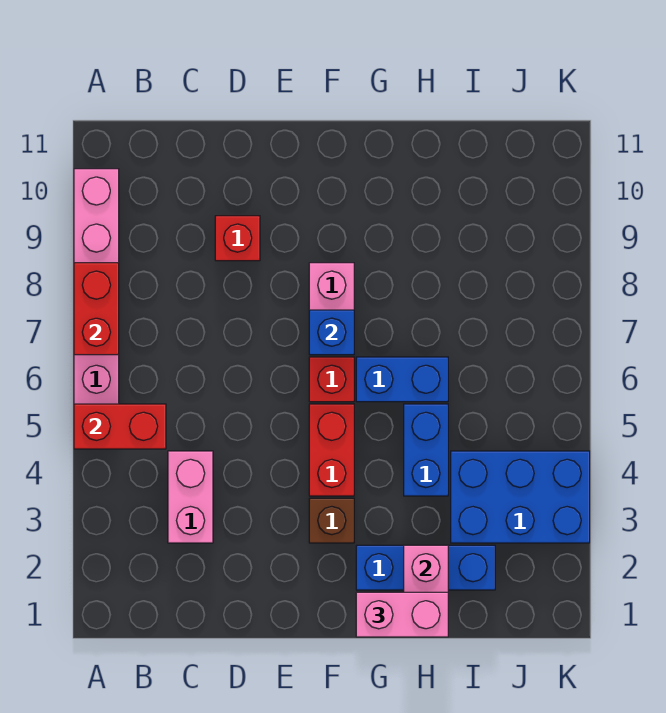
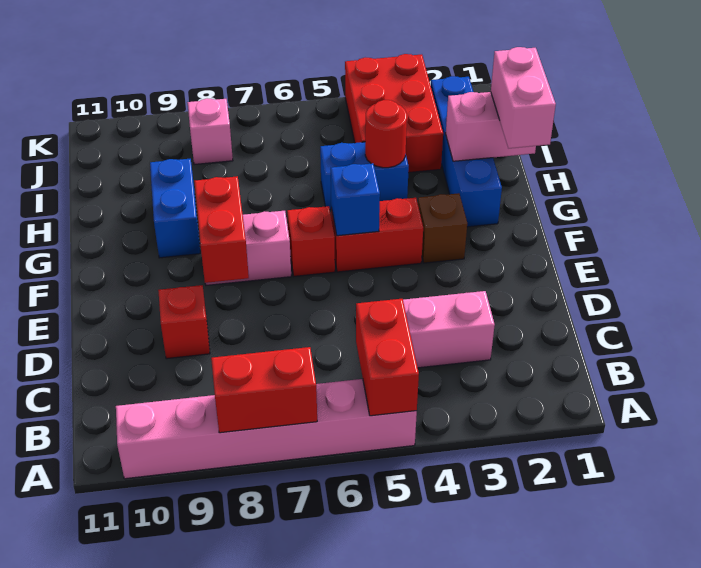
none -> red brick E8:F8 level 2
blue brick F7 level 2 -> blue brick F5 level 2
blue brick G2:I2 level 1 -> blue brick G2:J2 level 1
blue brick G6:H6 level 1 -> blue brick G9:H9 level 1
none -> red round brick H4 level 2
blue brick I3:K4 level 1 -> red brick I3:K4 level 1
none -> pink brick J8 level 1

